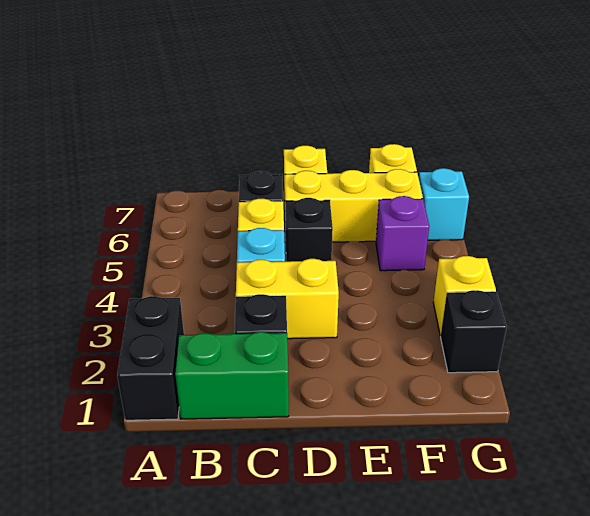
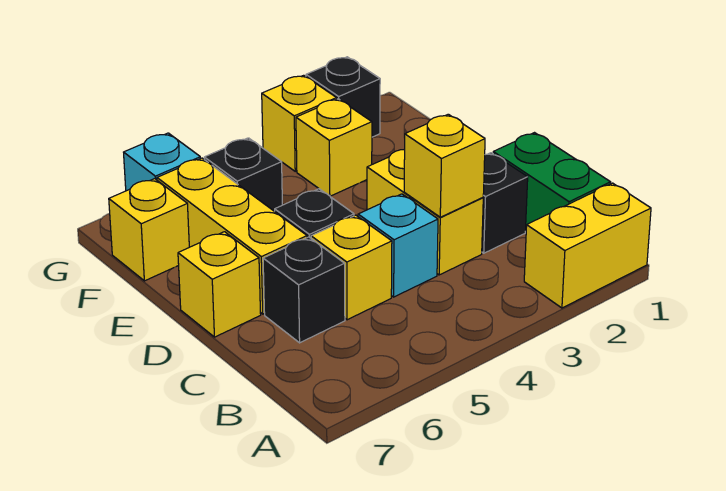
black brick A1:A2 level 1 -> yellow brick A1:A2 level 1
none -> yellow brick C3 level 2
none -> yellow brick F3 level 1
purple brick F5 level 1 -> black brick F5 level 1

